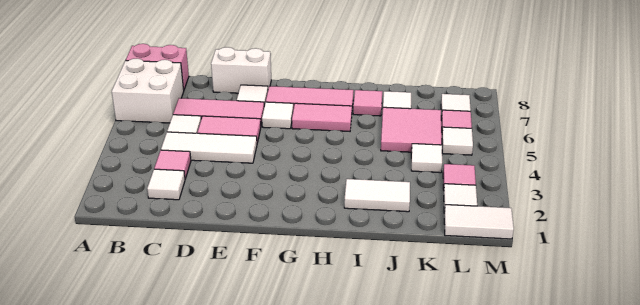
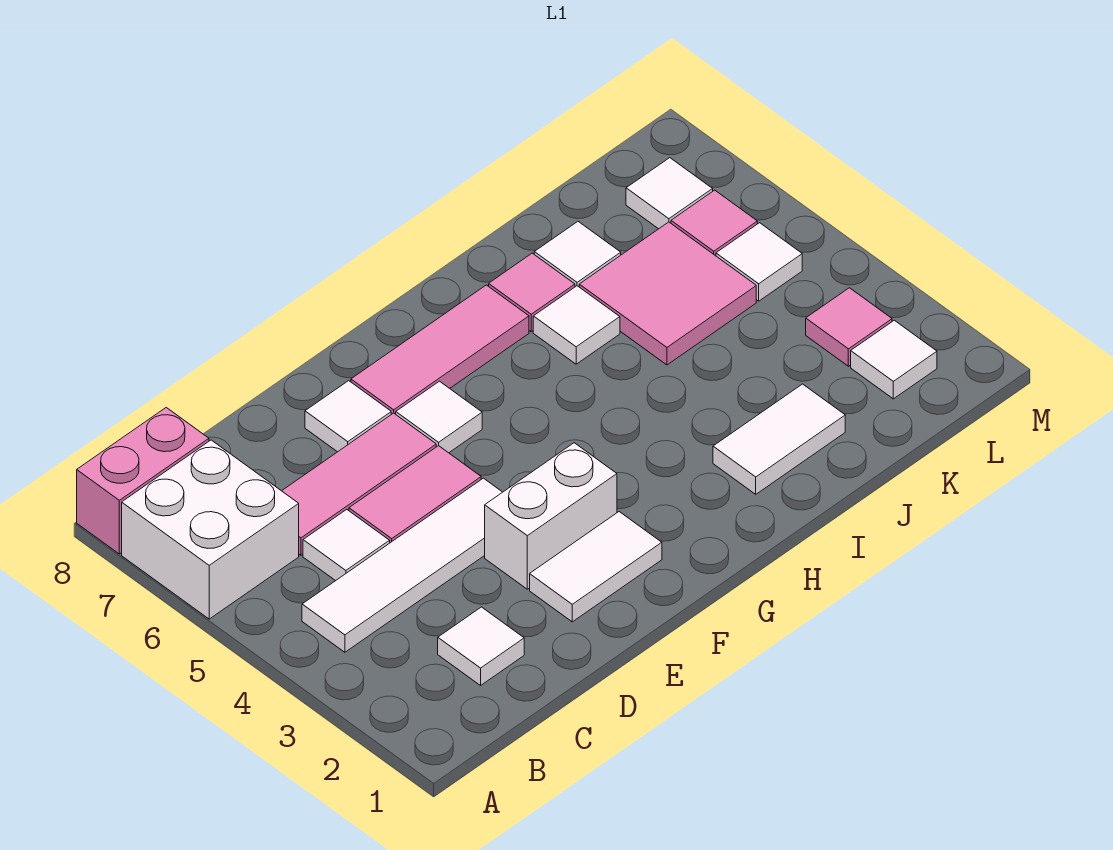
pink tile C3 level 1 -> none
white tile C4:E4 level 1 -> white tile B4:E4 level 1
white brick D8:E8 level 1 -> white brick E3:F3 level 1
pink tile G6:H6 level 1 -> none
white tile K4 level 1 -> white tile I6 level 1
white tile L1:M1 level 1 -> white tile E2:F2 level 1

